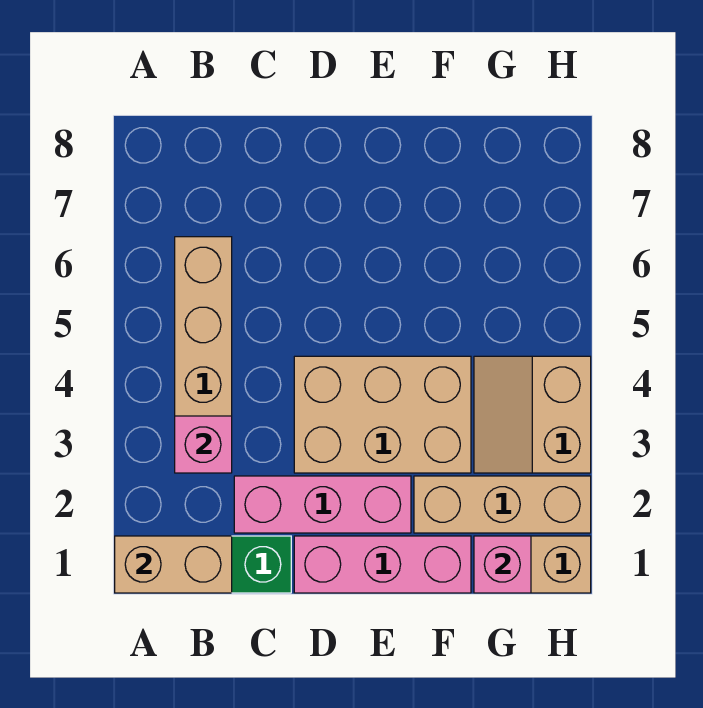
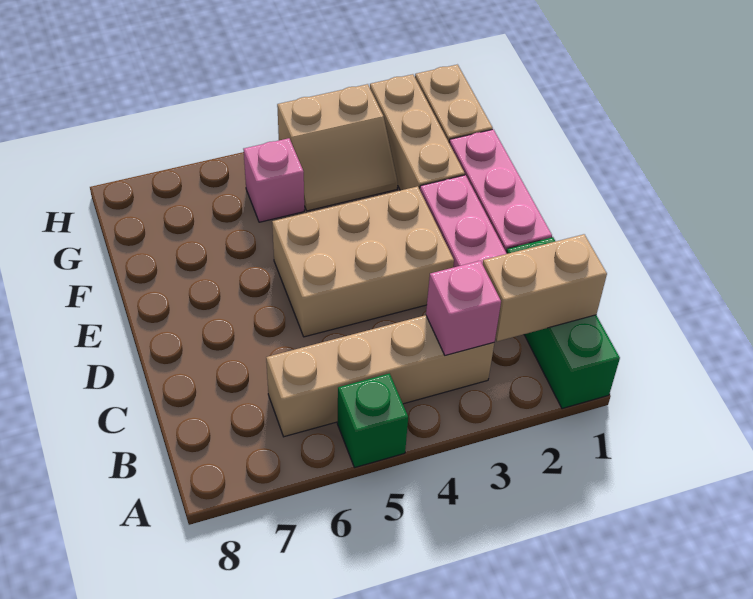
tan brick A1:B1 level 2 -> tan brick B1:B2 level 2
none -> green brick A5 level 1
tan brick D3:F4 level 1 -> tan brick D3:E5 level 1
pink brick G1 level 2 -> pink brick G5 level 1

